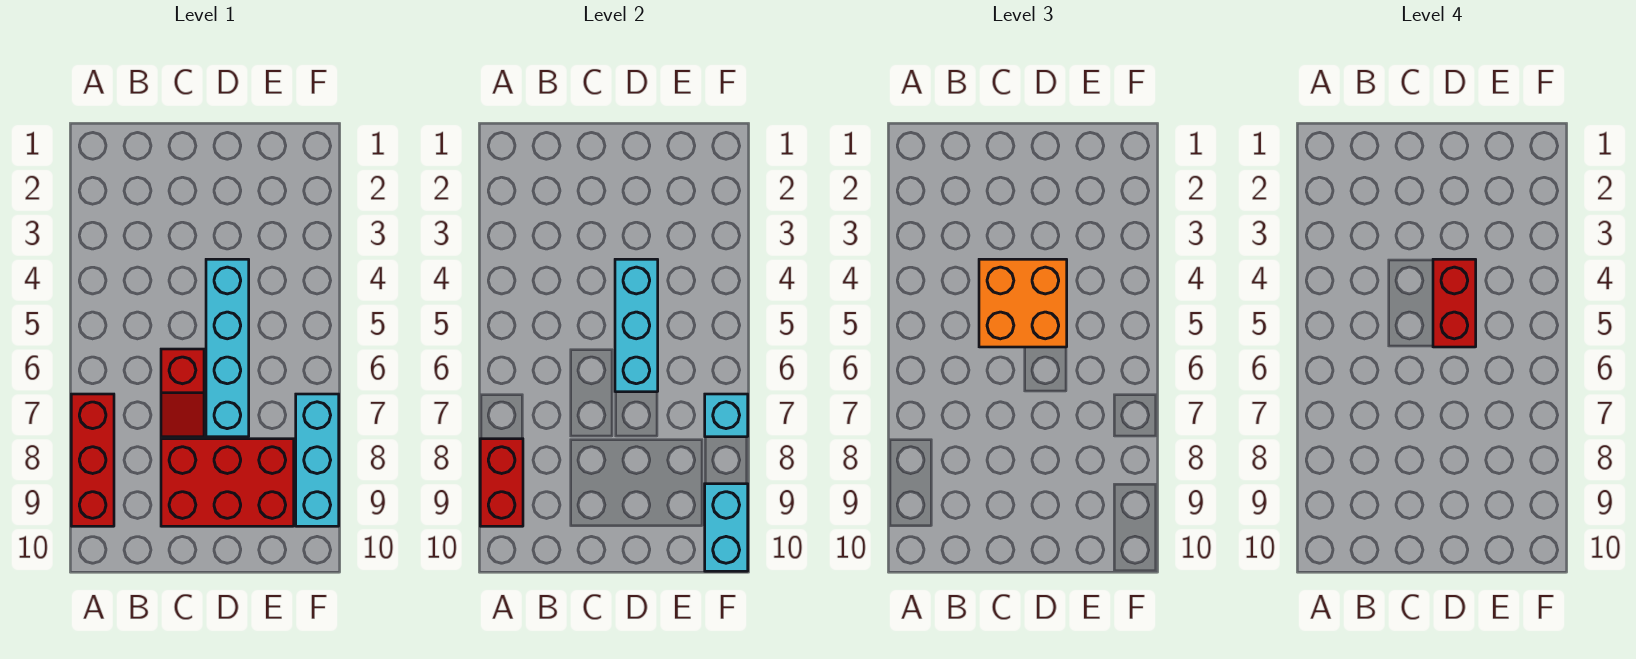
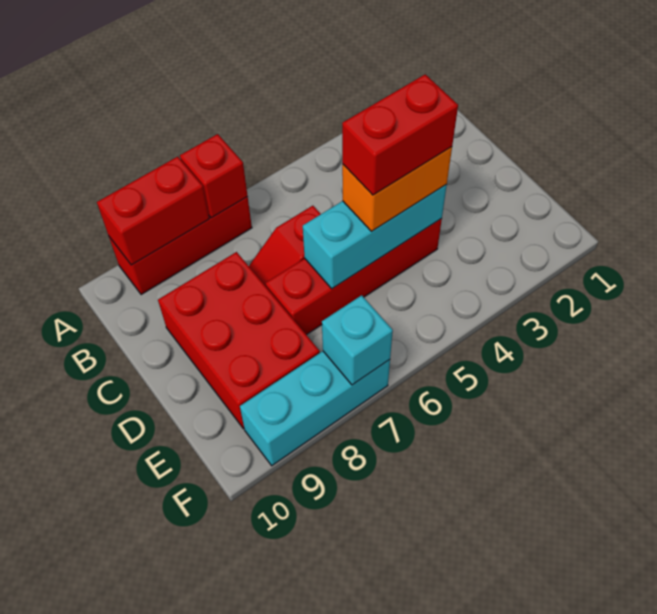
none -> red brick A7 level 2
orange brick C4:D5 level 3 -> orange brick D4:D5 level 3
cyan brick D4:D7 level 1 -> red brick D4:D7 level 1
cyan brick F9:F10 level 2 -> none

